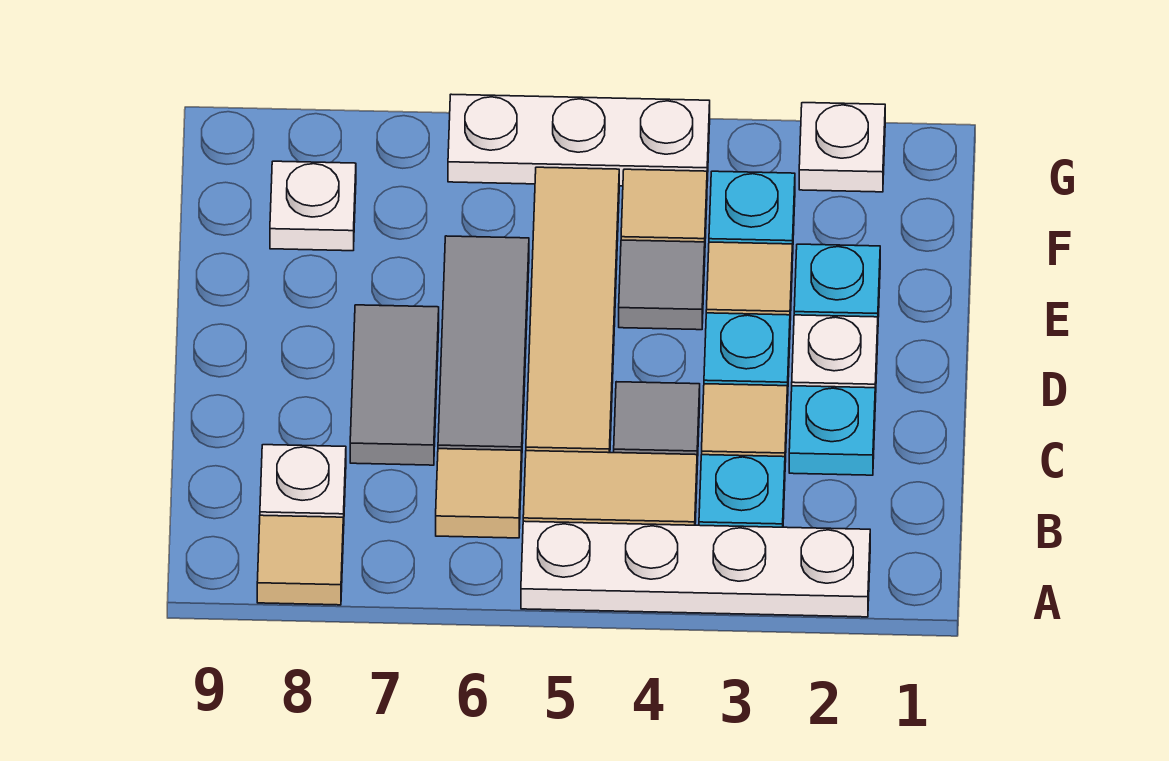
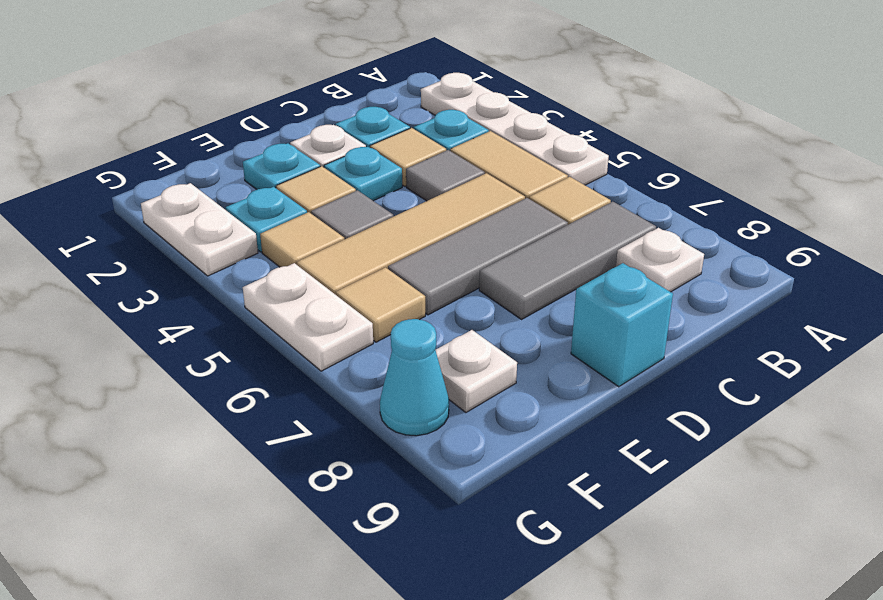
tan tile A8 level 1 -> tan tile F6 level 1
grey tile C7:D7 level 1 -> grey tile B7:D7 level 1
none -> cyan brick D9 level 1
white plate G2 level 1 -> white plate G2:G3 level 1
white plate G4:G6 level 1 -> white plate G5:G6 level 1
none -> cyan cone G8 level 1

